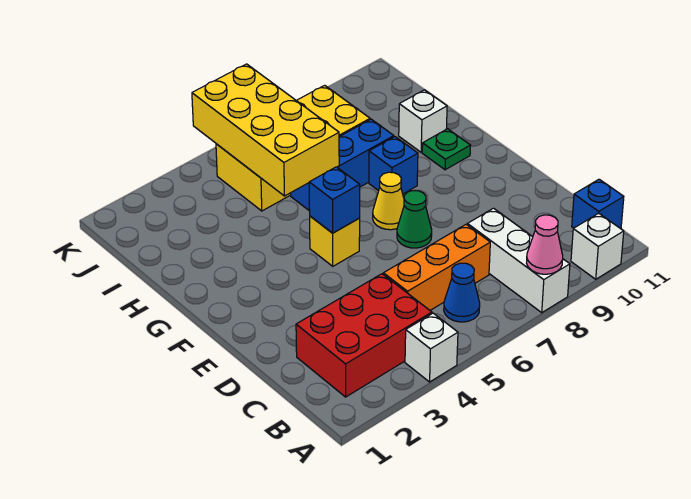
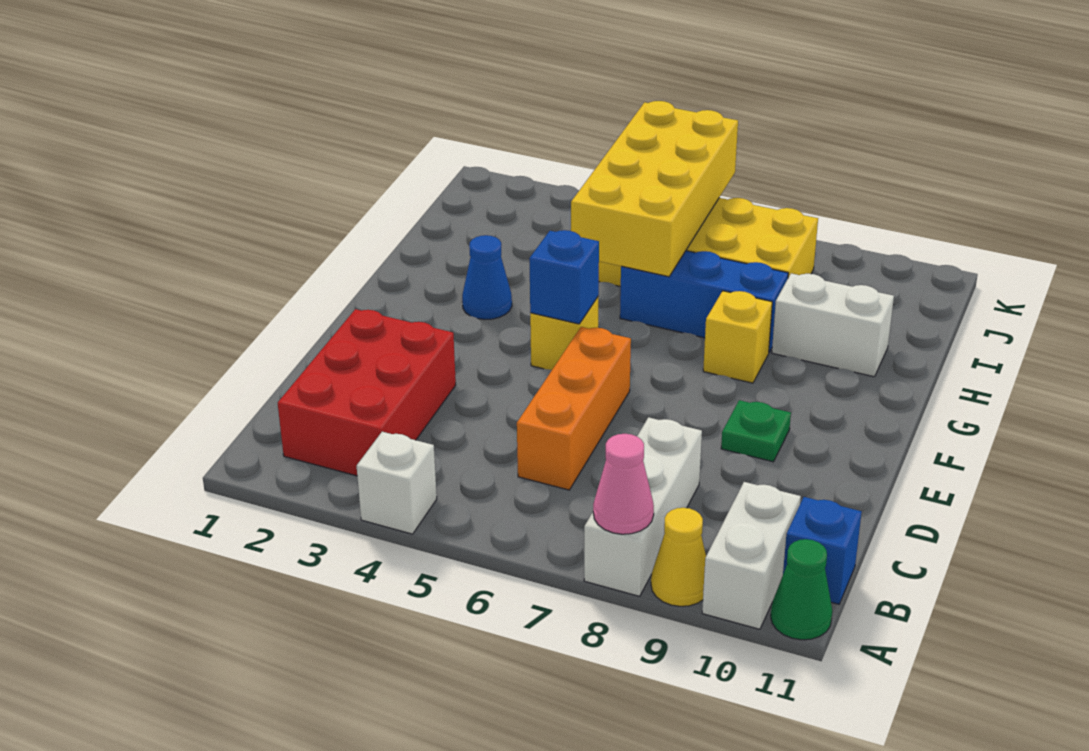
white brick A10 level 1 -> white brick A10:B10 level 1
red brick B2:C4 level 1 -> red brick B2:D3 level 1
blue cone B6 level 1 -> blue cone G3 level 1
orange brick C5:C7 level 1 -> orange brick C6:E6 level 1
green cone E7 level 1 -> green cone A11 level 1
yellow cone F7 level 1 -> yellow cone A9 level 1
blue brick G8 level 1 -> yellow brick G8 level 1
green plate G10 level 1 -> green plate E9 level 1
white brick H10 level 1 -> white brick H9:H10 level 1

